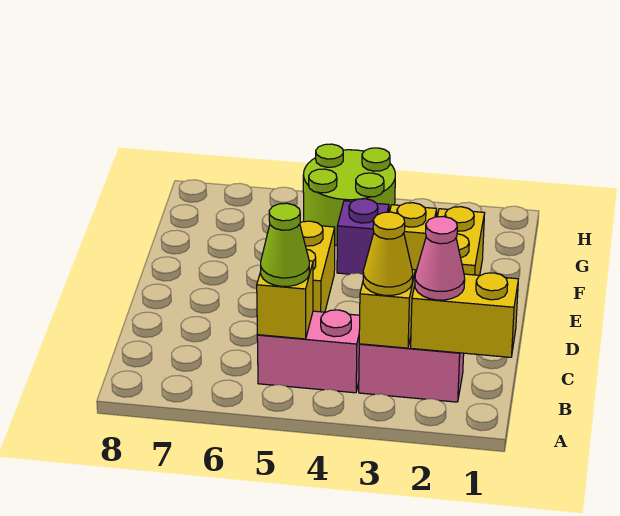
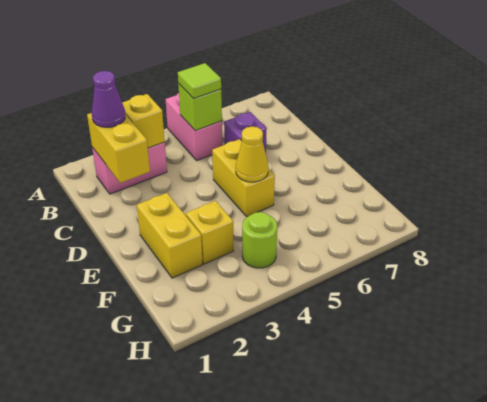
yellow brick B1:B2 level 2 -> yellow brick B2:C2 level 2
pink cone B2 level 3 -> purple cone B2 level 3
yellow cone B3 level 3 -> yellow cone E5 level 2
pink brick B4:B5 level 1 -> pink brick A5:B5 level 1
yellow brick B5 level 2 -> lime brick B5 level 2
lime cone B5 level 3 -> lime tile B5 level 3
purple brick F4 level 1 -> purple brick C6 level 1
lime round brick G4:H5 level 1 -> lime round brick G4 level 1

